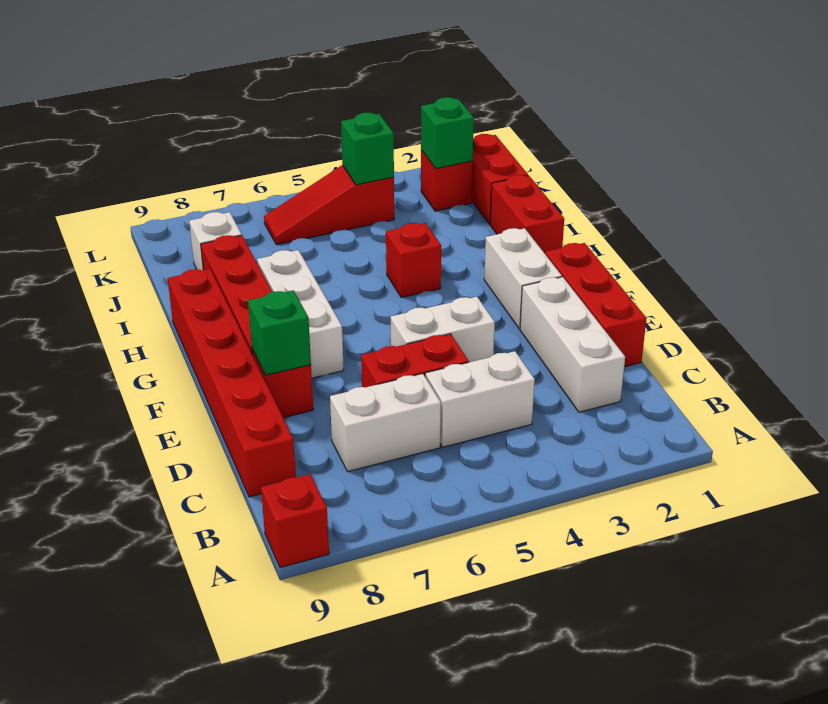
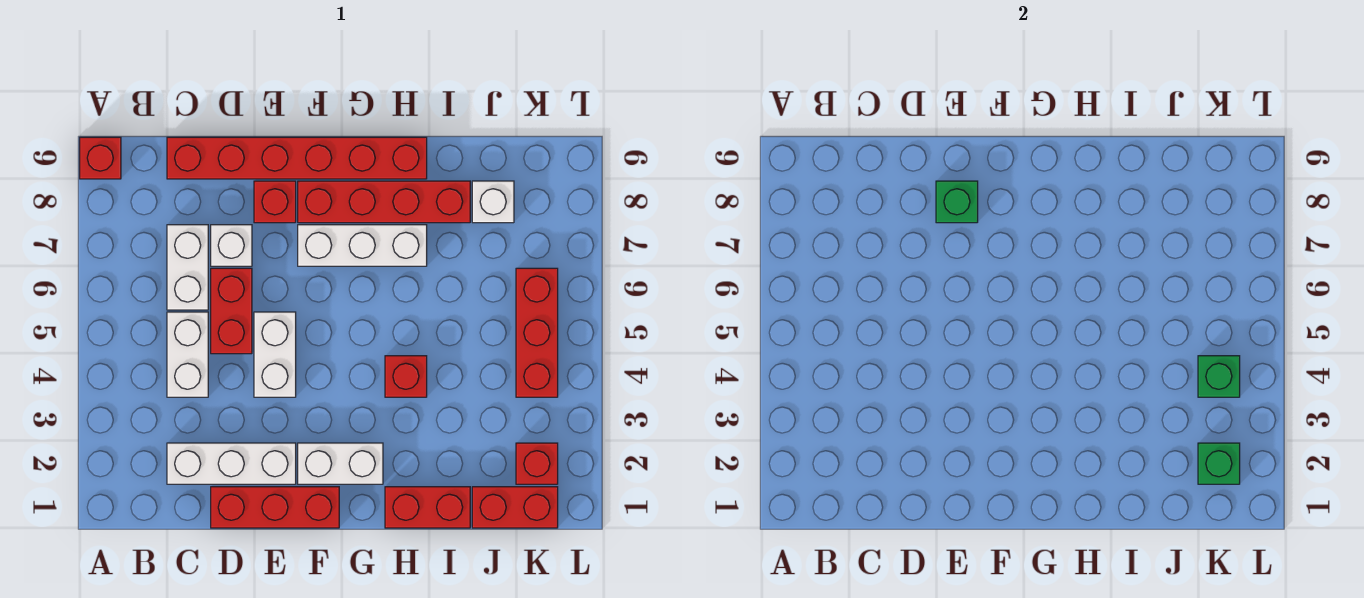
none -> white brick D7 level 1
red slope K4:K6 level 1 top 4 -> red brick K4:K6 level 1

